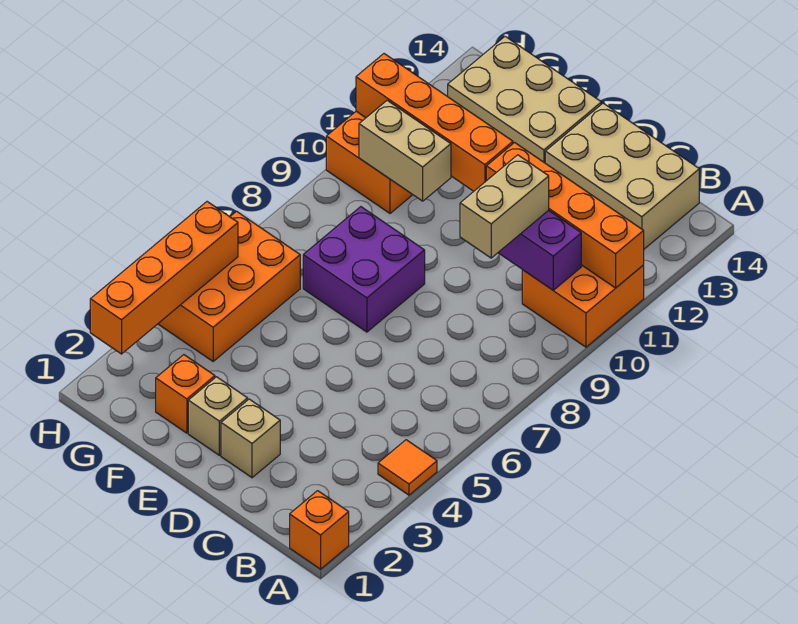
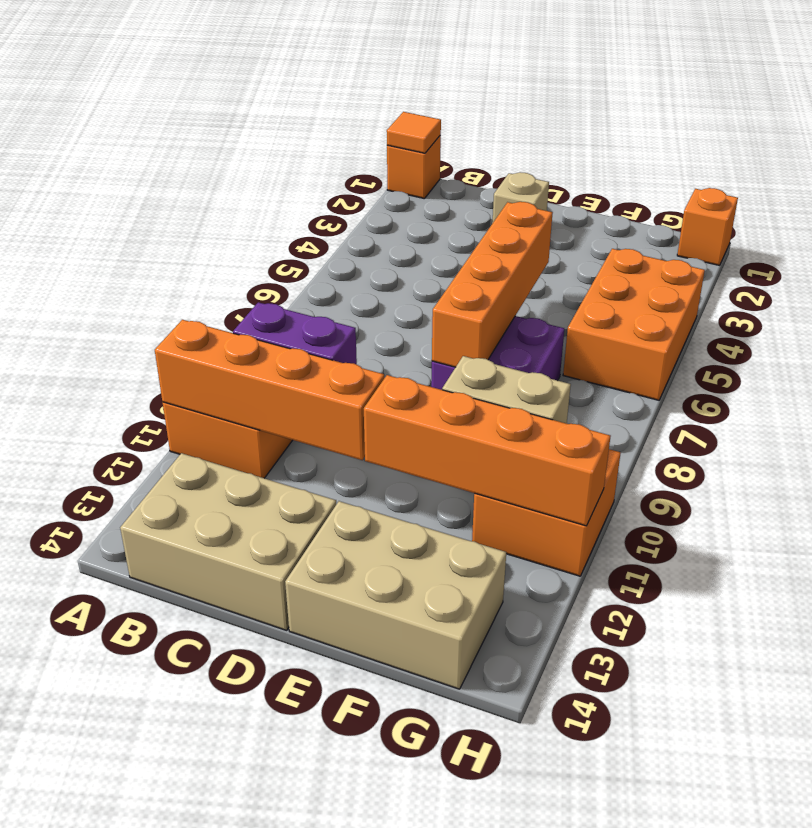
orange tile A4 level 1 -> orange tile A1 level 2
tan brick C9:C10 level 3 -> none
tan brick E2 level 1 -> none
orange brick F2 level 1 -> orange brick H1 level 1
orange brick H2:H5 level 2 -> orange brick E5:E8 level 2

